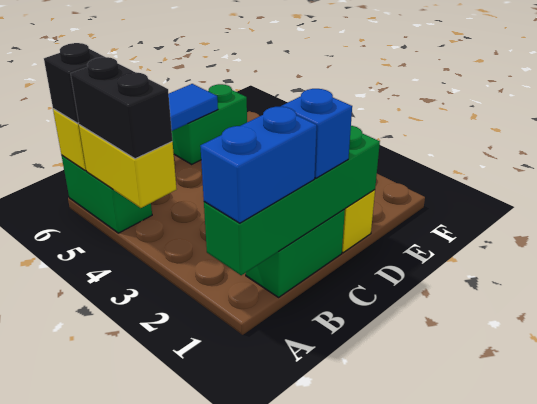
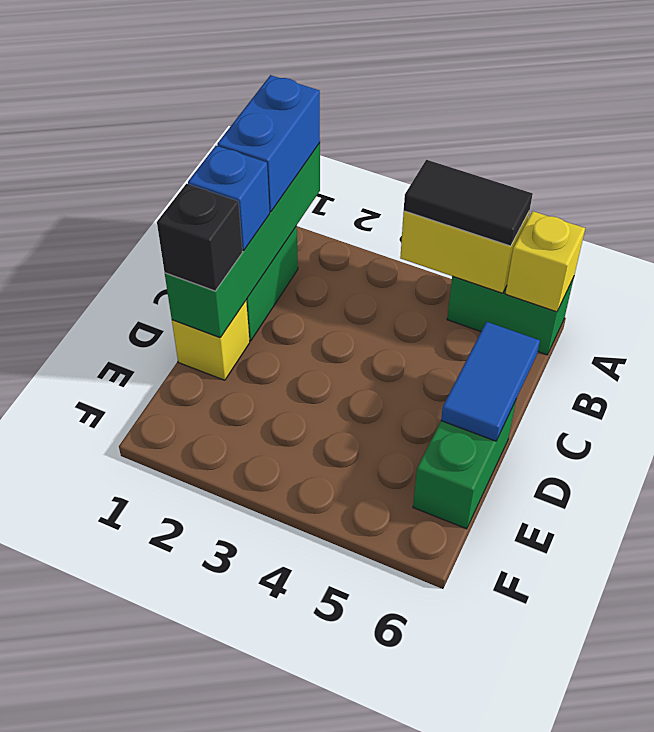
black brick A4:A5 level 3 -> black tile A4:A5 level 3
black brick A6 level 3 -> black brick D1 level 3

